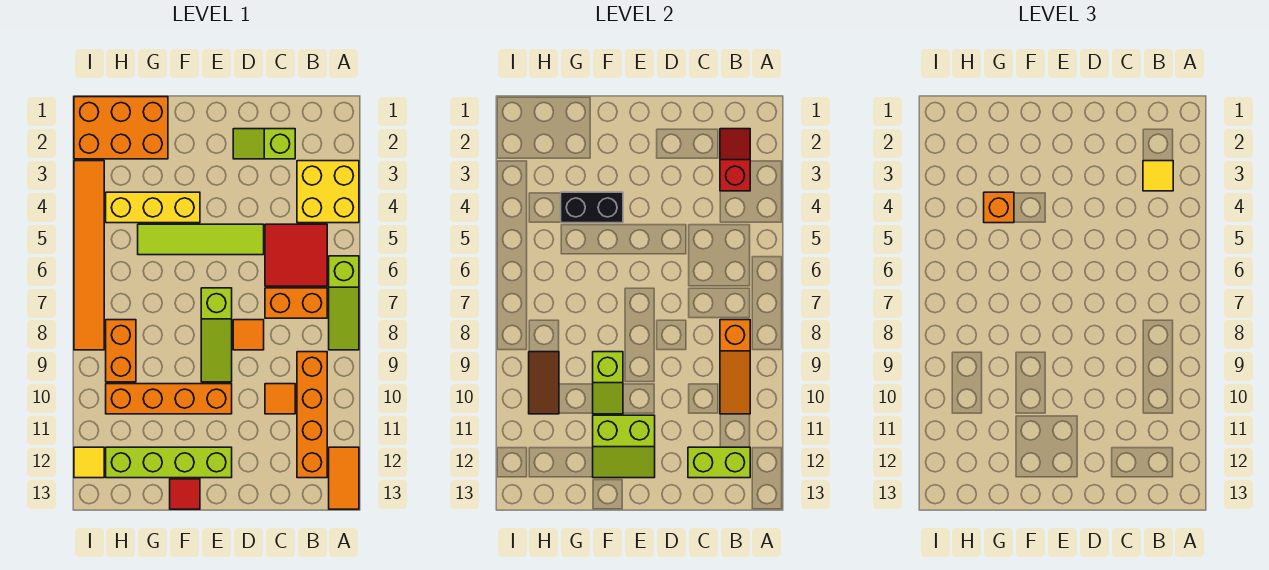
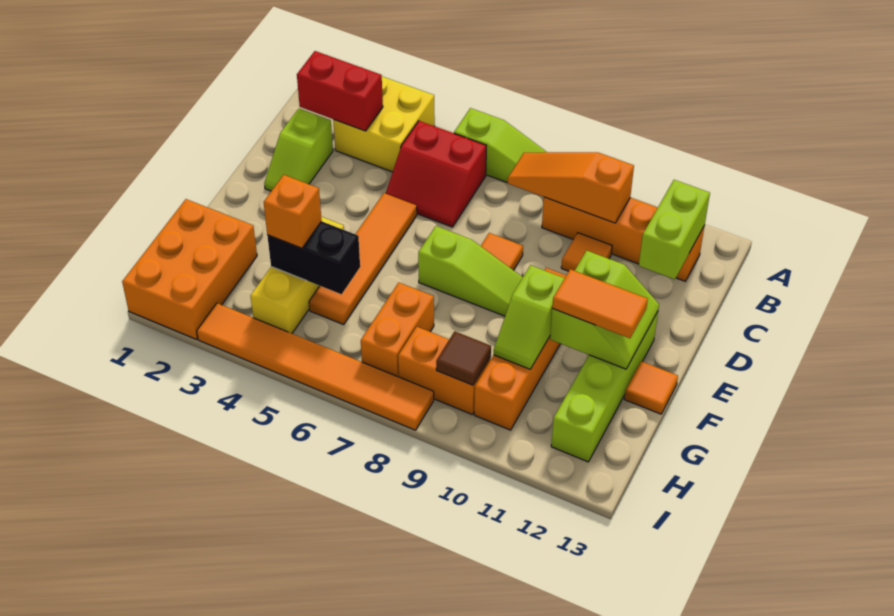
orange tile A12:A13 level 1 -> orange tile F11:F12 level 3
red slope B2:B3 level 2 top 3 -> red brick B2:B3 level 2
yellow tile B3 level 3 -> none
red tile B5:C6 level 1 -> red slope B5:C6 level 1 top B
orange brick B7:C7 level 1 -> orange brick G7:H7 level 1
orange slope B8:B10 level 2 top 8 -> orange slope B8:B10 level 2 top 10
lime tile D5:G5 level 1 -> orange tile D5:G5 level 1
black brick F4:G4 level 2 -> black brick G4:G5 level 2
lime slope F9:F10 level 2 top 9 -> lime slope F10:G10 level 2 top F
red tile F13 level 1 -> orange tile F13 level 1
brown tile H9:H10 level 2 -> brown tile H9 level 2
yellow tile I12 level 1 -> none

